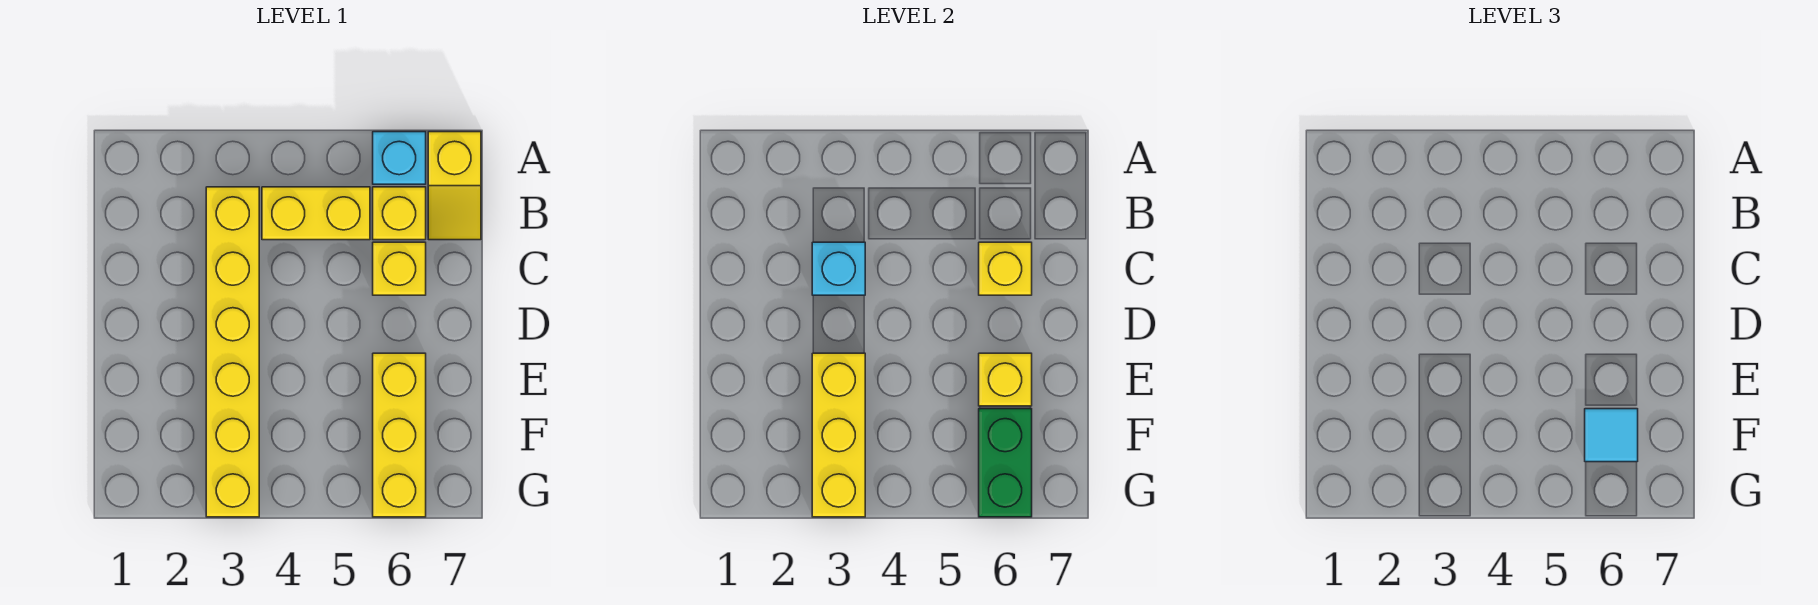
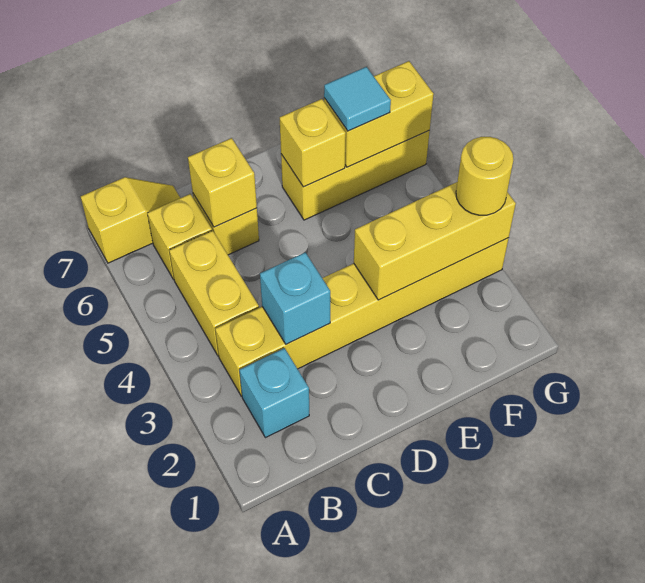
cyan brick A6 level 1 -> cyan brick B2 level 1
green brick F6:G6 level 2 -> yellow brick F6:G6 level 2
none -> yellow round brick G3 level 3

